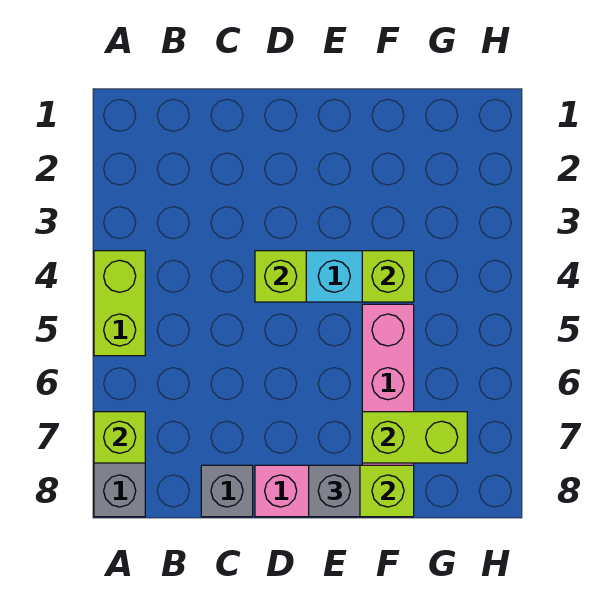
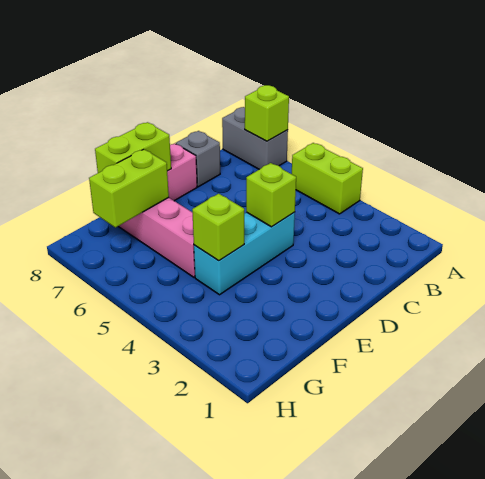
grey brick E8 level 3 -> none

